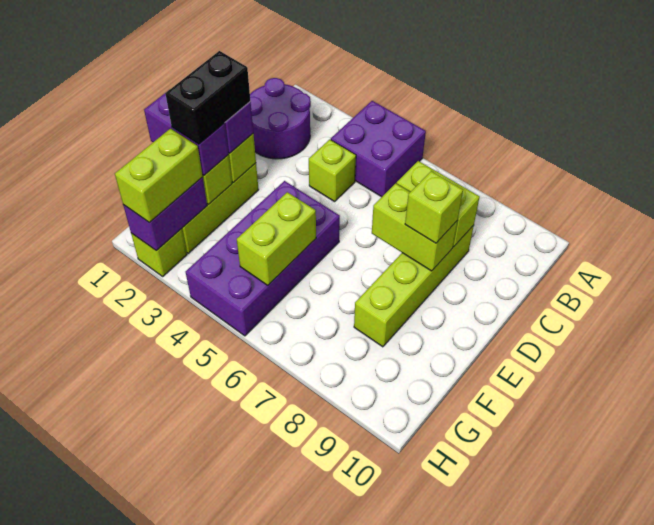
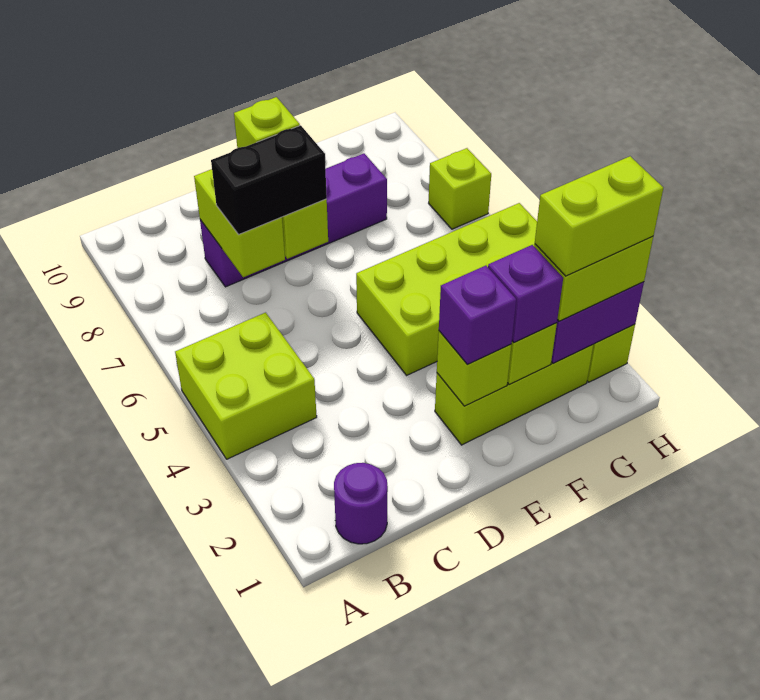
purple brick A4:B5 level 1 -> lime brick A4:B5 level 1
purple round brick B1:C2 level 1 -> purple round brick B1 level 1
lime brick C4 level 1 -> lime brick H7 level 1
lime brick C8:F8 level 1 -> purple brick C8:F8 level 1
black brick E2:F2 level 4 -> black brick C7:D7 level 3
purple brick E4:H5 level 1 -> lime brick E4:H5 level 1
purple brick F1:F2 level 3 -> purple brick F2 level 3
lime brick F5:G5 level 2 -> lime brick G2:H2 level 4

